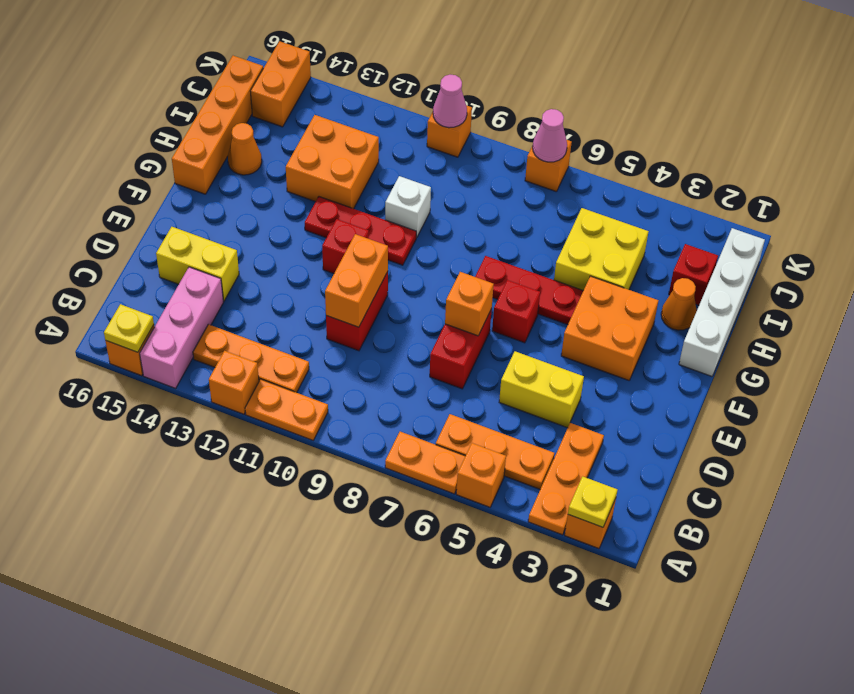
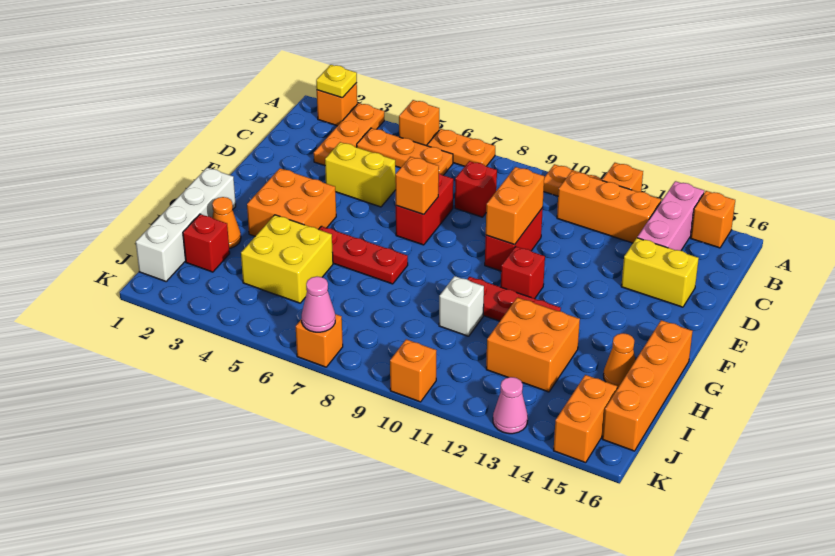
yellow plate A15 level 2 -> none
orange plate B11:B13 level 1 -> orange brick B11:B13 level 1
red brick F6 level 1 -> red brick C8 level 1
pink cone K10 level 2 -> pink cone K13 level 1

